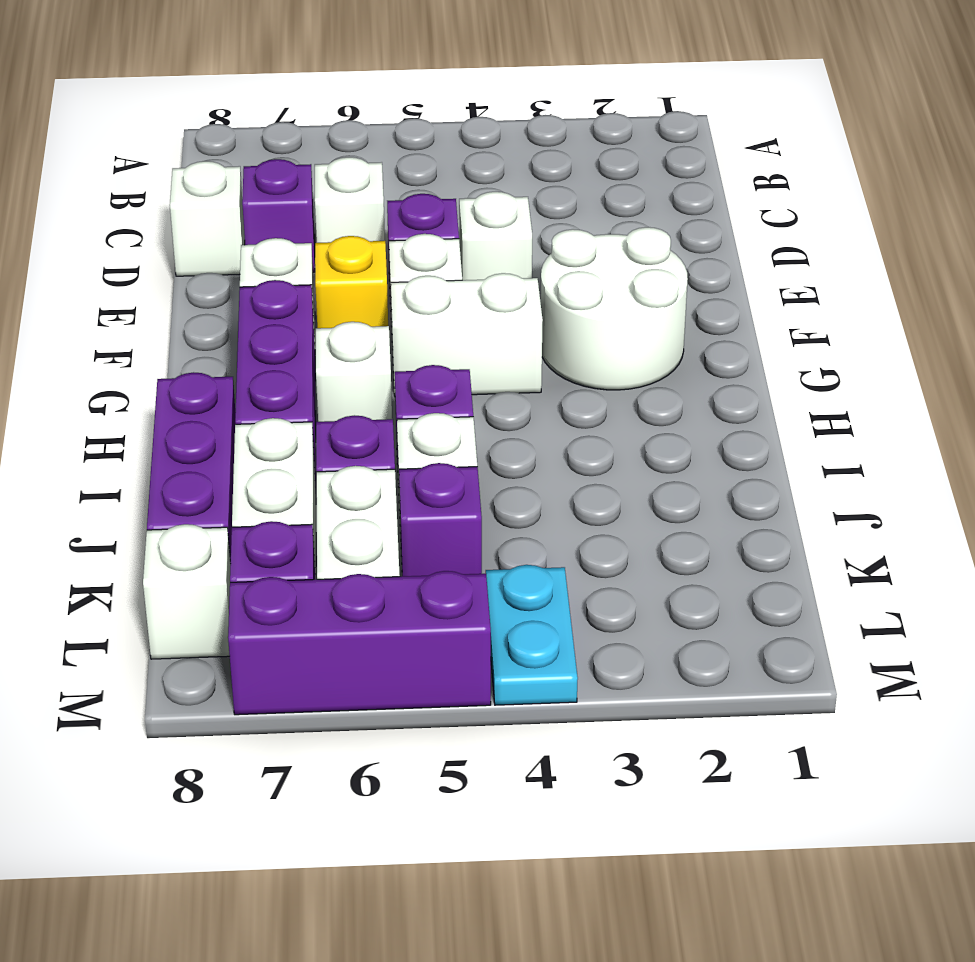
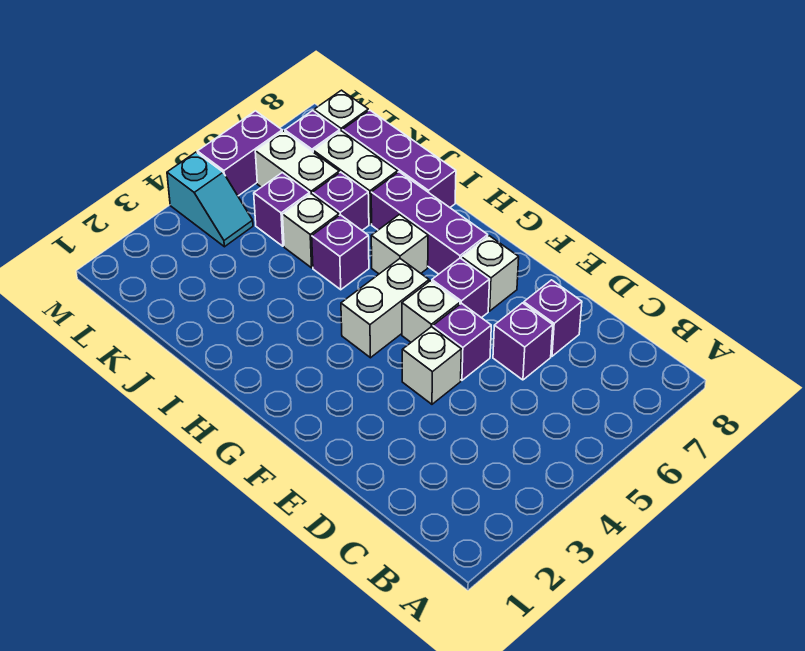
white brick D6 level 1 -> purple brick D6 level 1
white brick D8 level 1 -> none
white round brick F2:G3 level 1 -> none
yellow brick F6 level 1 -> purple brick F6 level 1
cyan plate L4:M4 level 1 -> cyan slope L4:M4 level 1 top M
purple brick M5:M7 level 1 -> purple brick M5:M6 level 1

